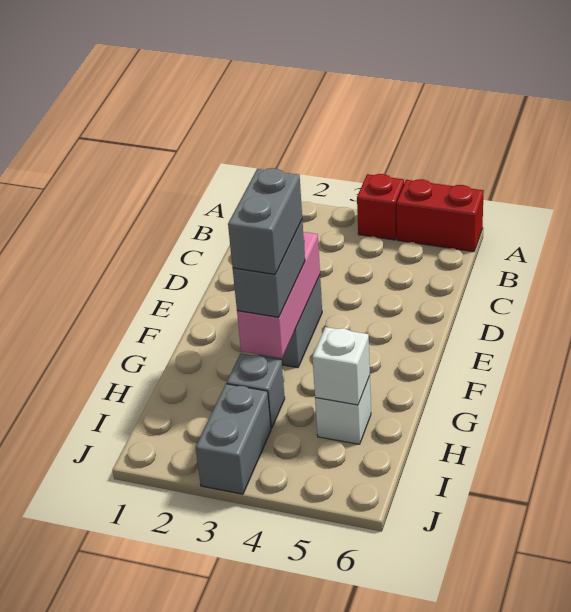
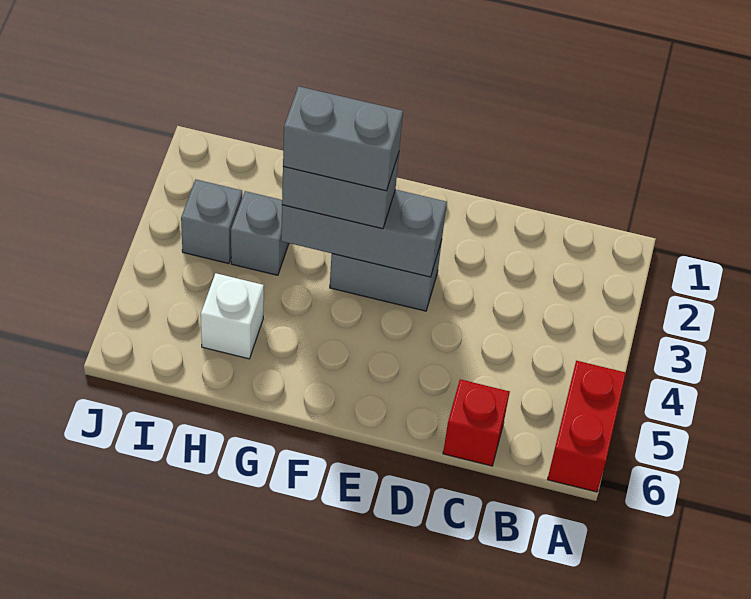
red brick A4 level 1 -> red brick C6 level 1
pink brick E3:G3 level 2 -> grey brick E3:G3 level 2
white brick H5 level 2 -> none
grey brick I3:J3 level 1 -> grey brick I3 level 1

